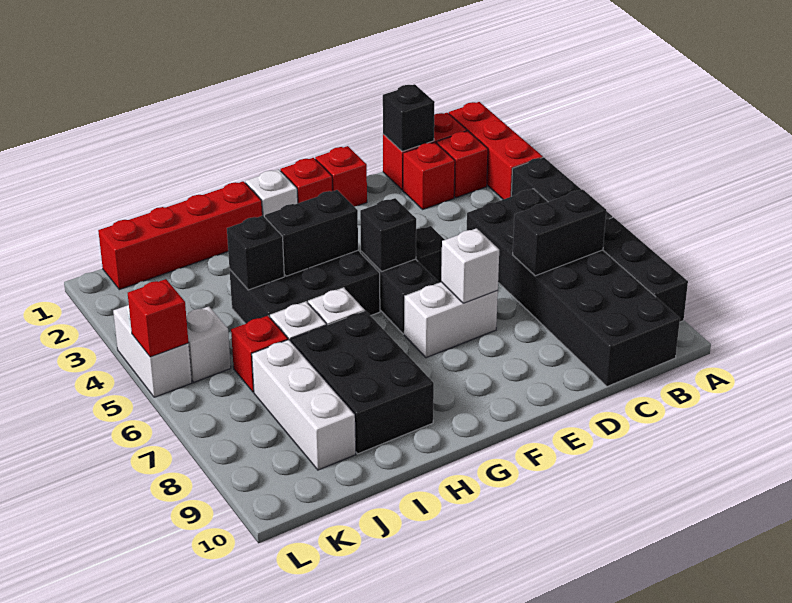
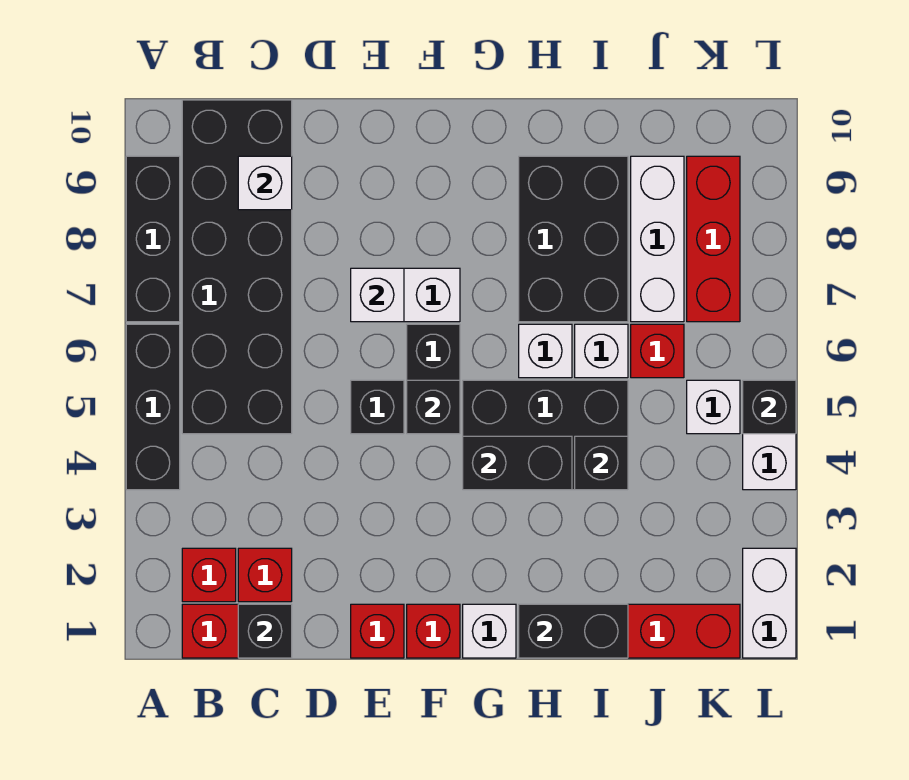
red brick A1:A3 level 1 -> red brick K7:K9 level 1
black brick B7:C7 level 2 -> black brick H1:I1 level 2
none -> white brick C9 level 2
none -> white brick L1:L2 level 1
red brick L5 level 2 -> black brick L5 level 2

